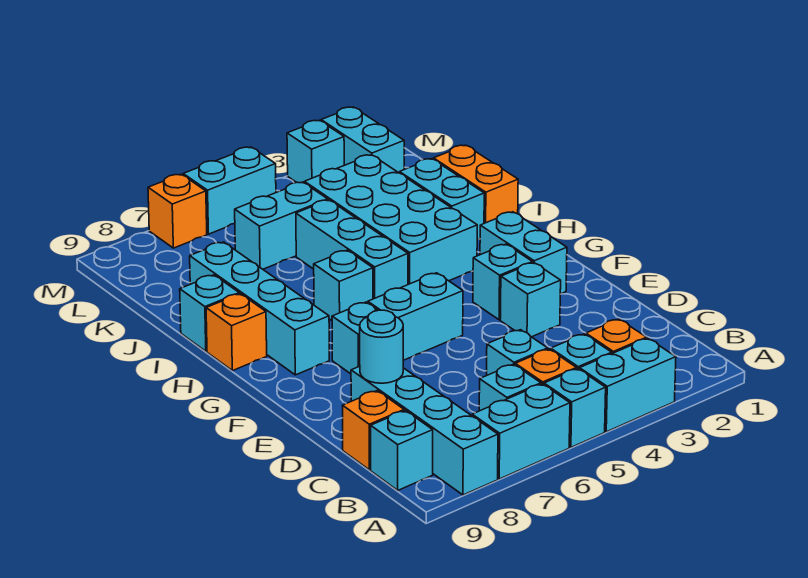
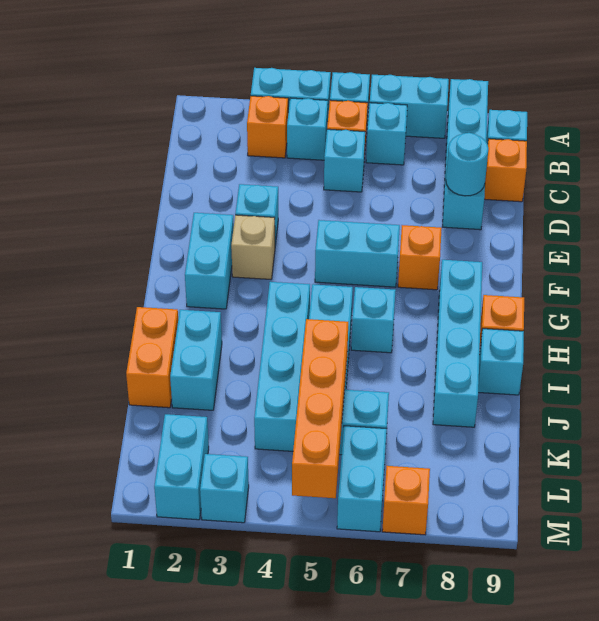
cyan brick F3 level 1 -> tan brick F3 level 1
cyan brick F7 level 1 -> orange brick F7 level 1
cyan brick H3:K4 level 1 -> cyan brick H4:K4 level 1
none -> orange brick J5:M5 level 2
cyan brick M5:M6 level 1 -> cyan brick L6:M6 level 1

